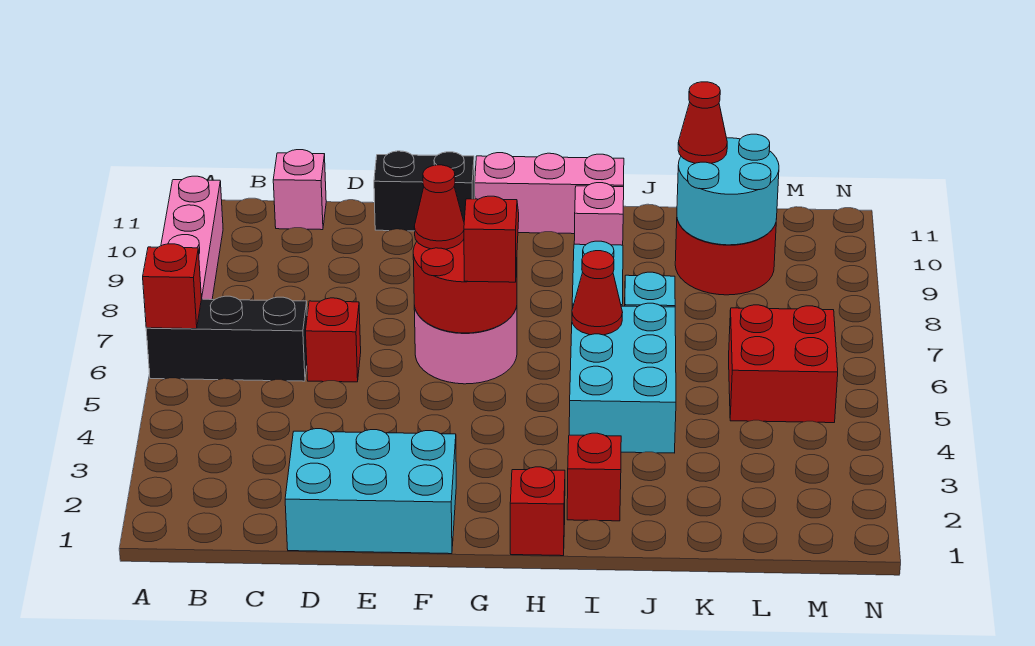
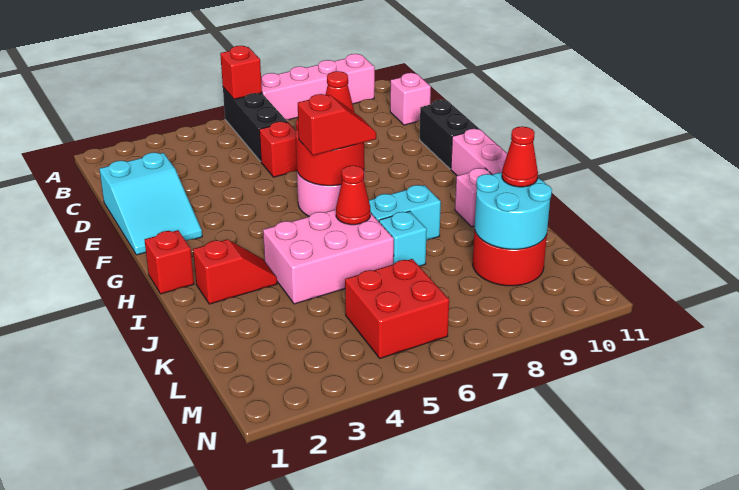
cyan brick D1:F2 level 1 -> cyan slope D1:F2 level 1 top D
cyan brick I4:J6 level 1 -> pink brick I4:J6 level 1

